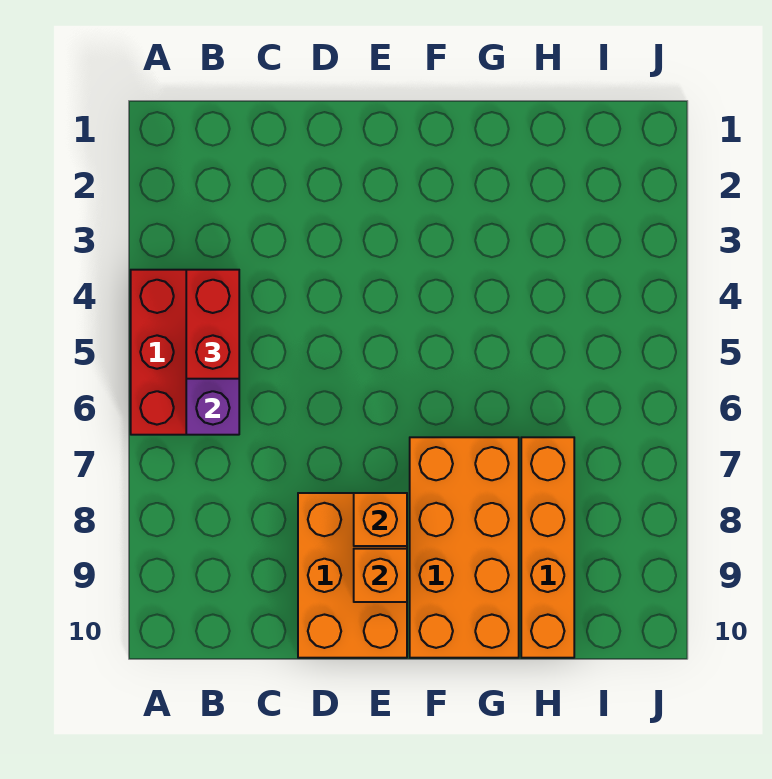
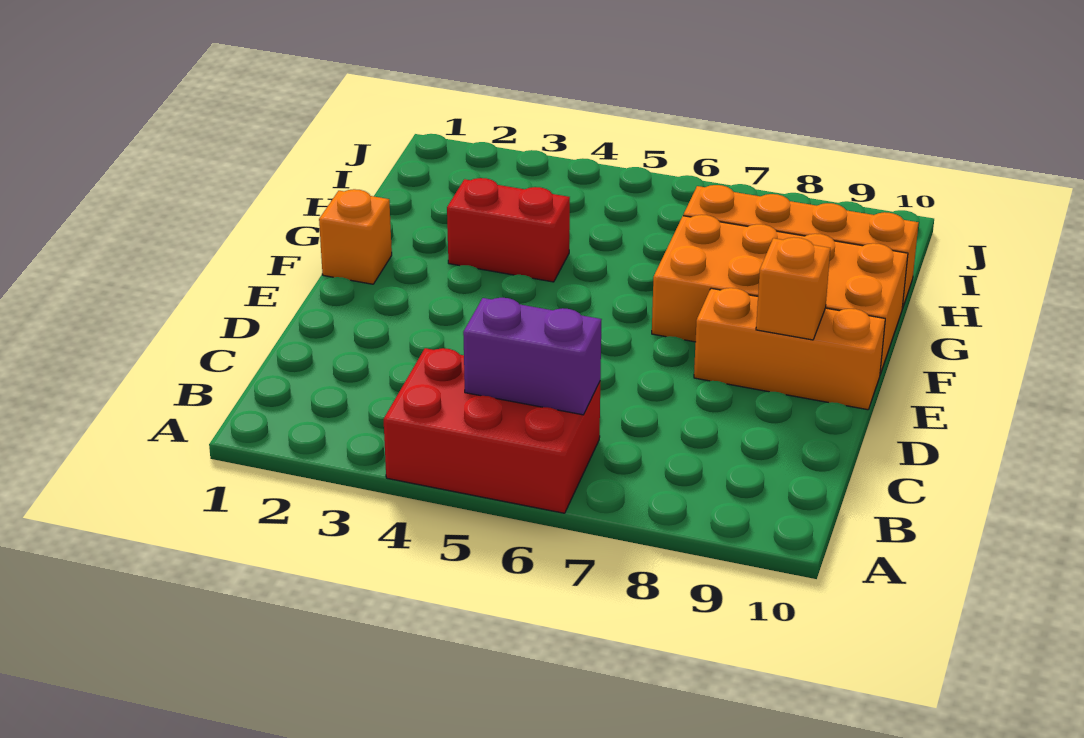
red brick B4:B5 level 3 -> red brick G3:G4 level 1
orange brick D8:E10 level 1 -> orange brick E8:E10 level 1
orange brick E8 level 2 -> orange brick F1 level 1

